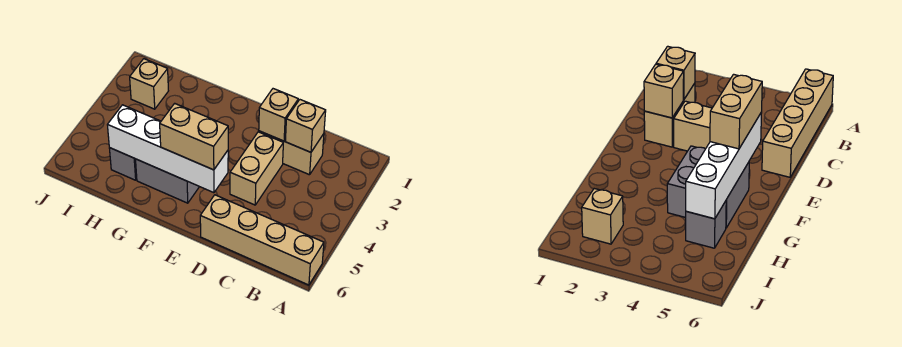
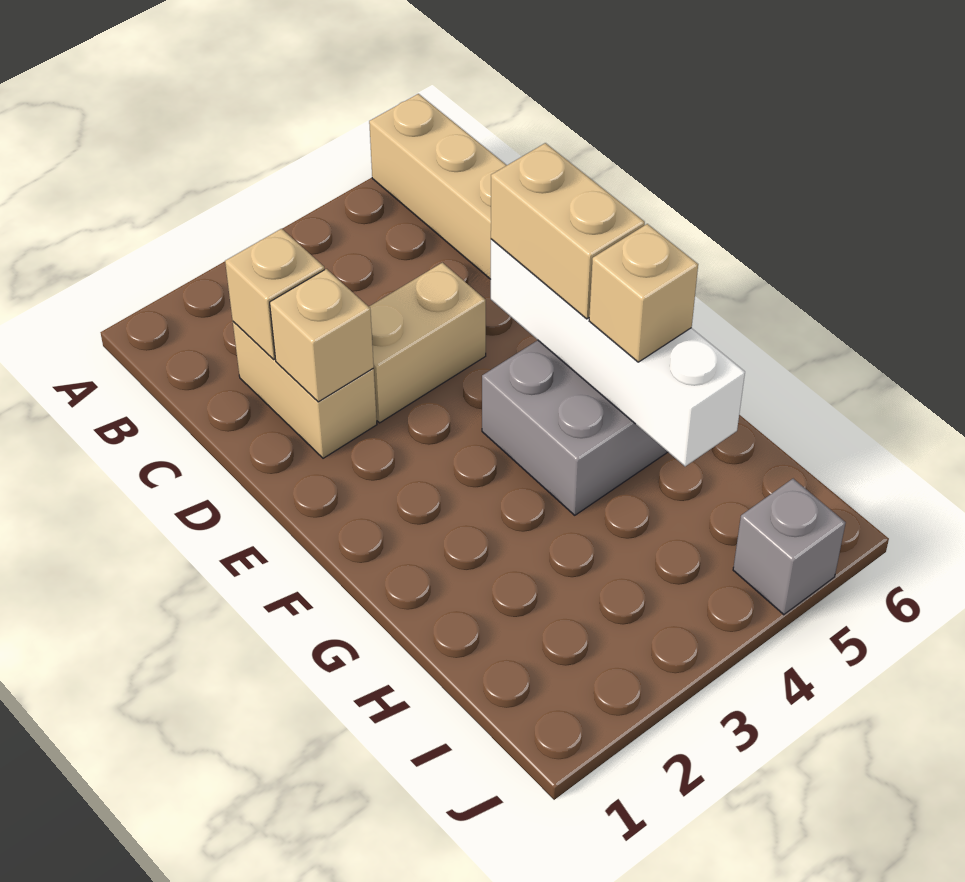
grey brick H5 level 1 -> grey brick J5 level 1
tan brick I2 level 1 -> tan brick G5 level 3

